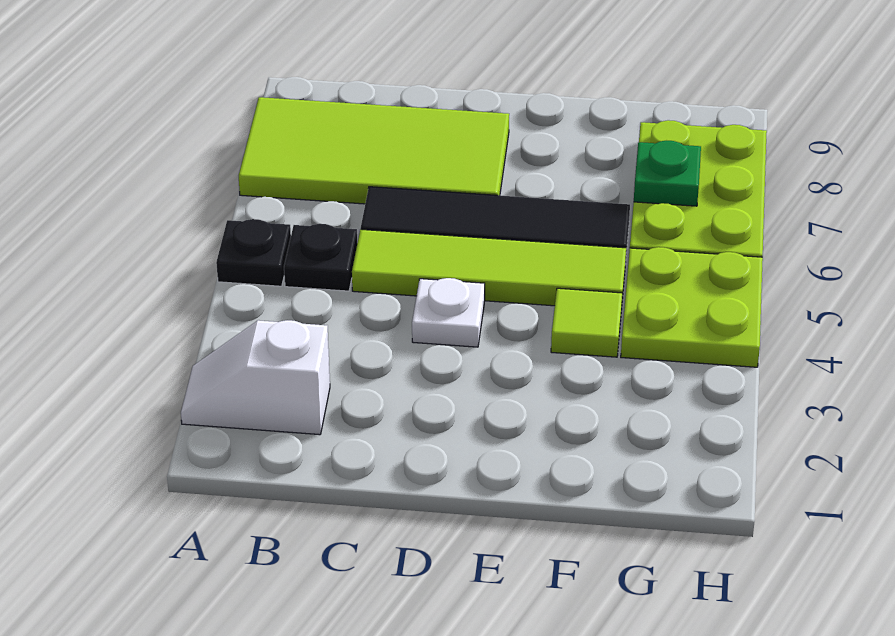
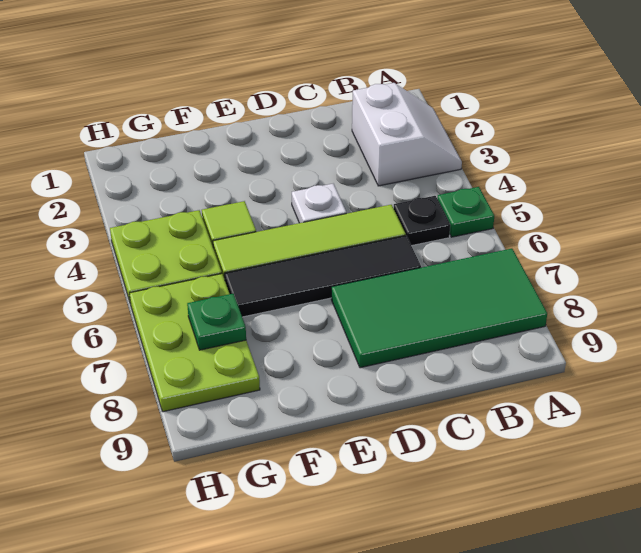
white slope A2:B2 level 1 top B -> white slope A2:B3 level 1 top B
black plate A5 level 1 -> green plate A5 level 1
lime tile A7:D8 level 1 -> green tile A7:D8 level 1

